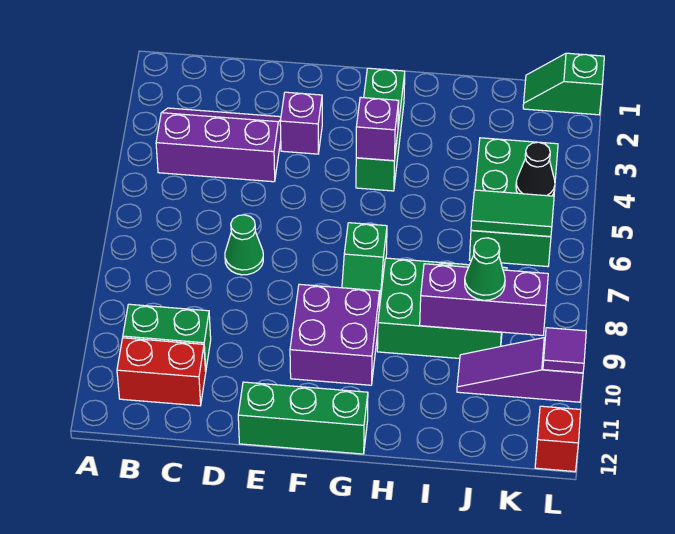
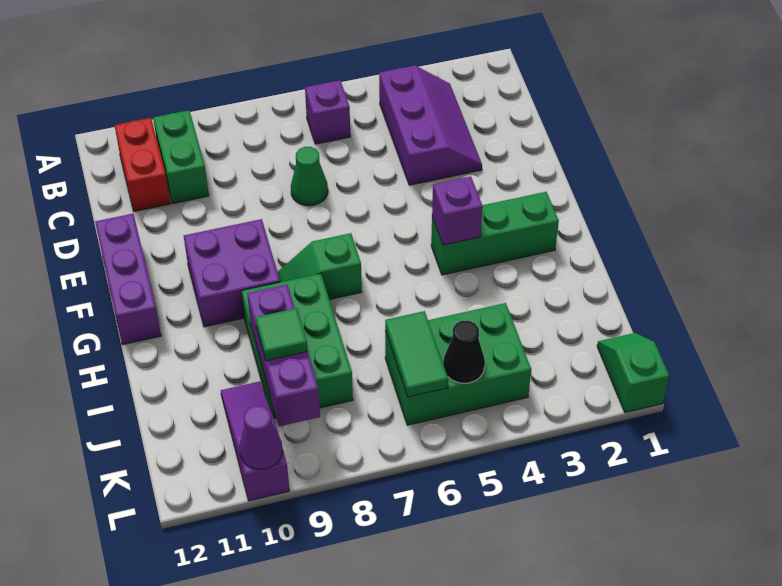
purple brick E3 level 1 -> purple brick B6 level 1
green brick E12:G12 level 1 -> purple brick E12:G12 level 1
green cone J9 level 3 -> green tile J9 level 3
purple tile L10 level 2 -> purple cone L10 level 2
red brick L12 level 1 -> none

